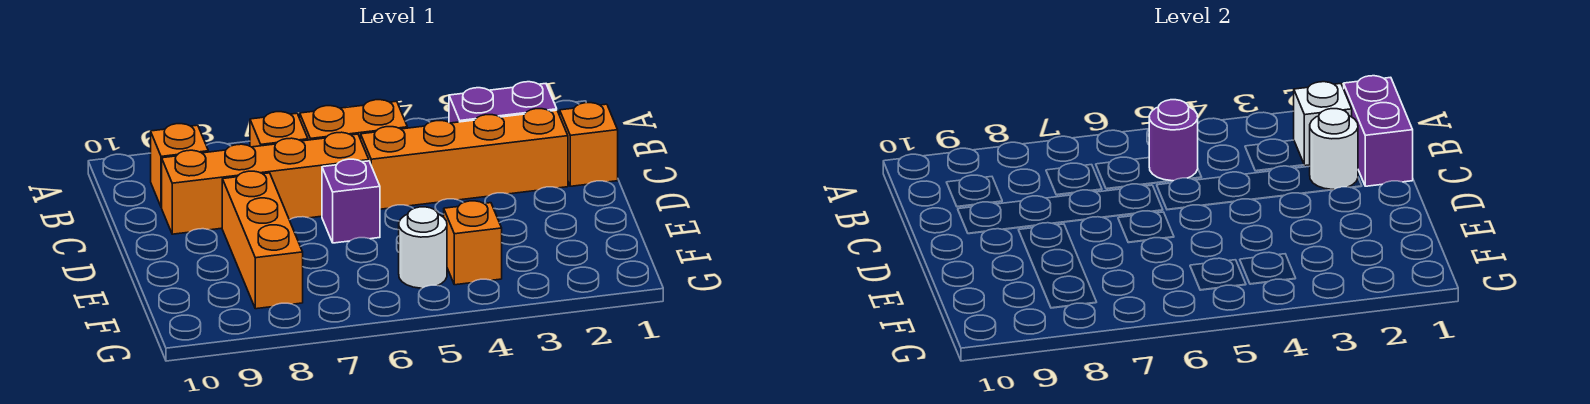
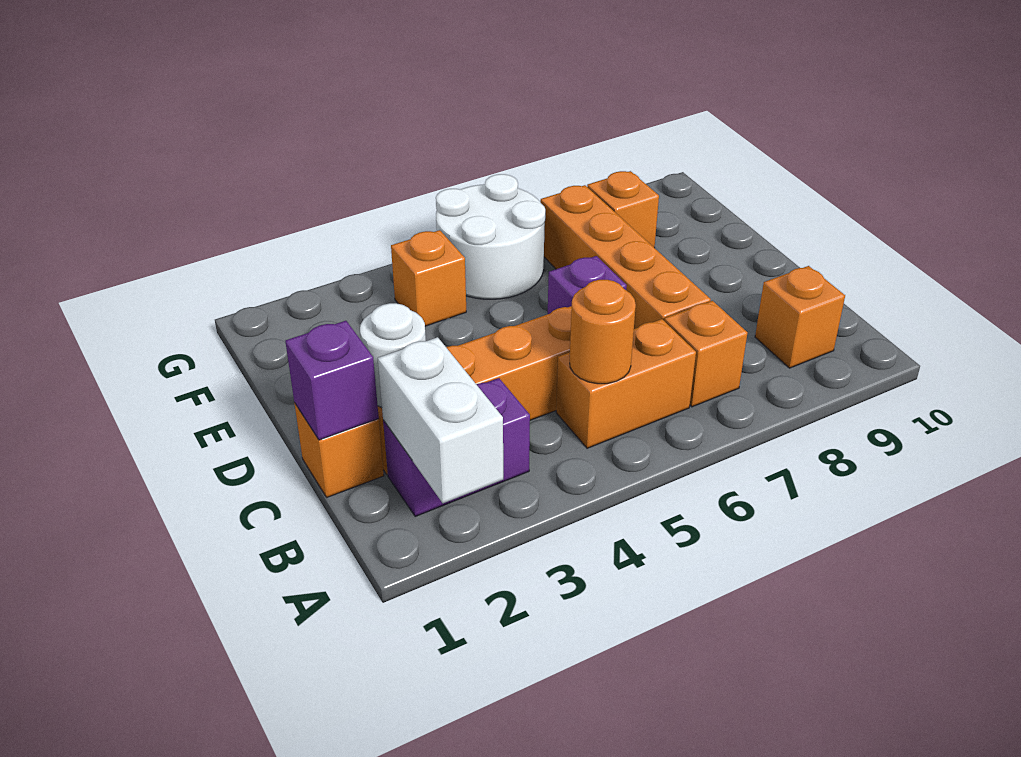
purple brick B1:C1 level 2 -> purple brick C1 level 2
white brick B2 level 2 -> white brick A2:B2 level 2
purple round brick B5 level 2 -> orange round brick B5 level 2
orange brick C6:C9 level 1 -> orange brick C7:F7 level 1
orange brick D8:F8 level 1 -> orange brick F8 level 1
white round brick F5 level 1 -> white round brick F5:G6 level 1

